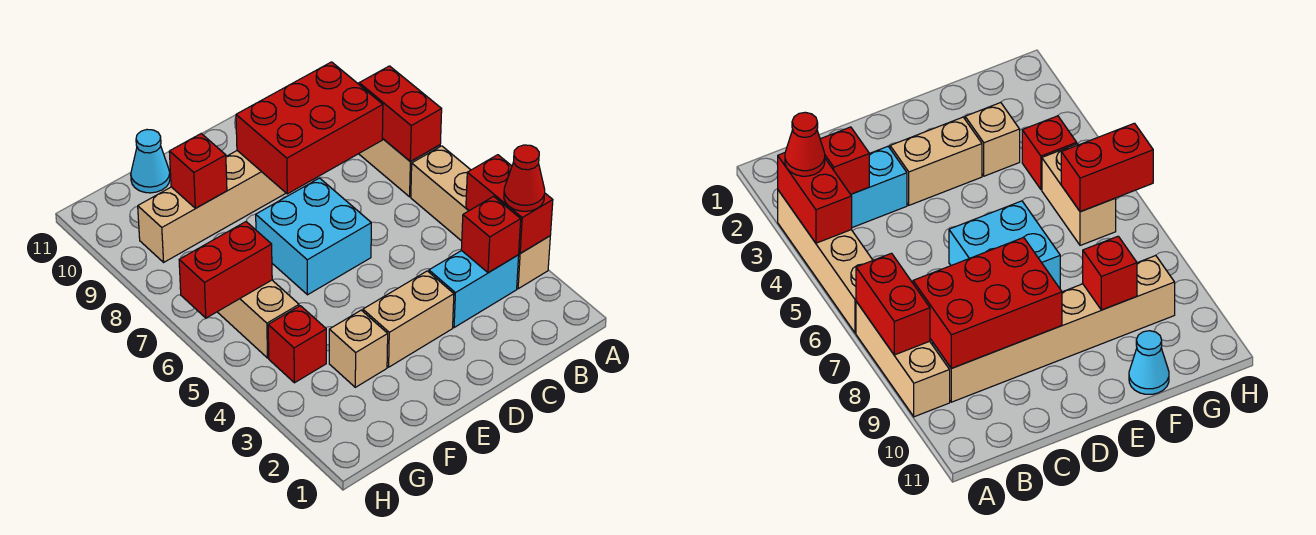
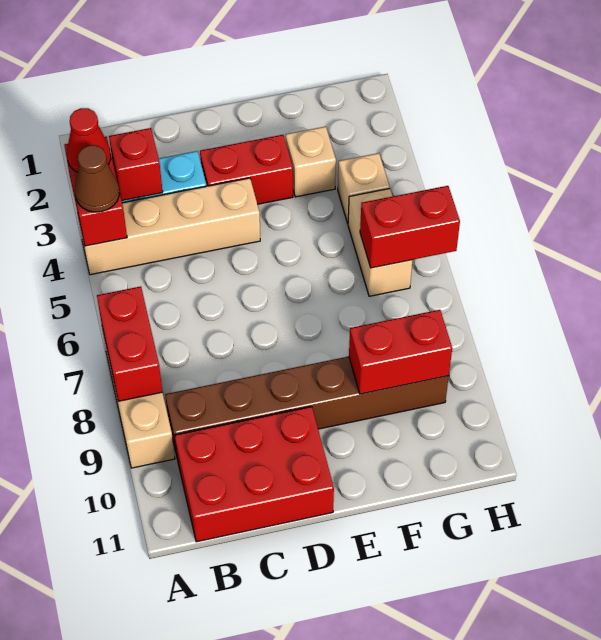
tan brick A3:A6 level 1 -> tan brick A4:D4 level 1
none -> brown cone A4 level 3
red brick B8:D9 level 2 -> red brick B10:D11 level 1
tan brick B9:G9 level 1 -> brown brick B9:G9 level 1
tan brick D3:E3 level 1 -> red brick D3:E3 level 1
cyan brick D6:E7 level 1 -> none
red brick F9 level 2 -> red brick F9:G9 level 2
cyan cone F11 level 1 -> none
red brick G4 level 1 -> tan brick G4 level 1

